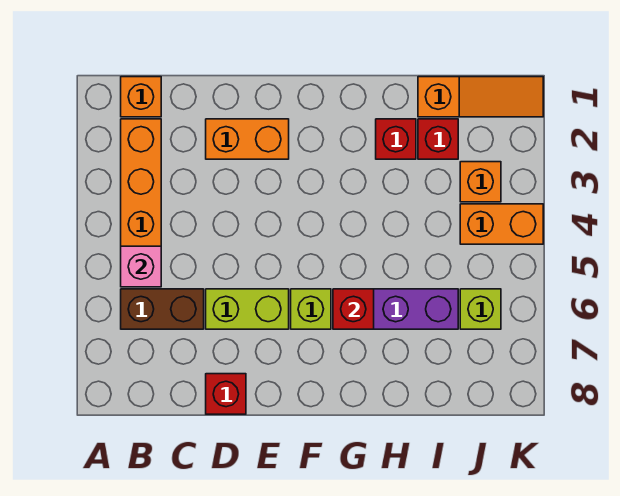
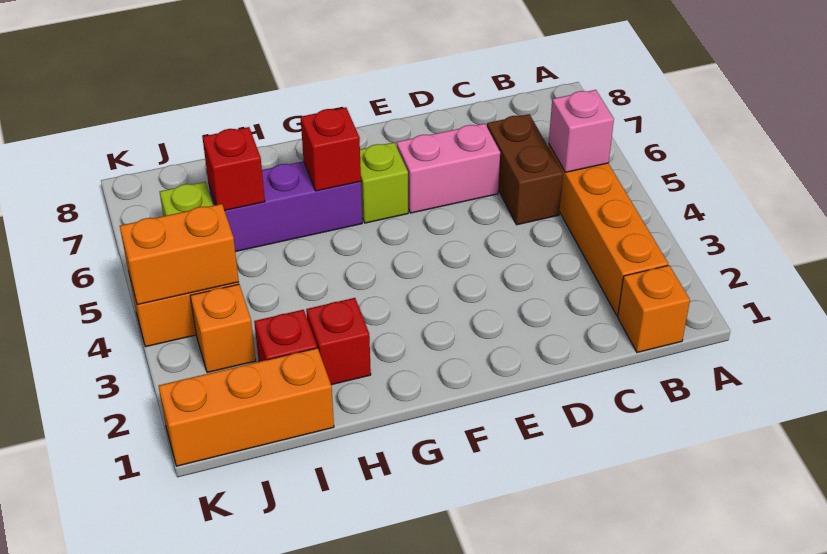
brown brick B6:C6 level 1 -> brown brick C5:C6 level 1
orange brick D2:E2 level 1 -> orange brick J4:K4 level 2
lime brick D6:E6 level 1 -> pink brick D6:E6 level 1
red brick D8 level 1 -> red brick I6 level 2
orange slope I1:K1 level 1 top I -> orange brick I1:K1 level 1

